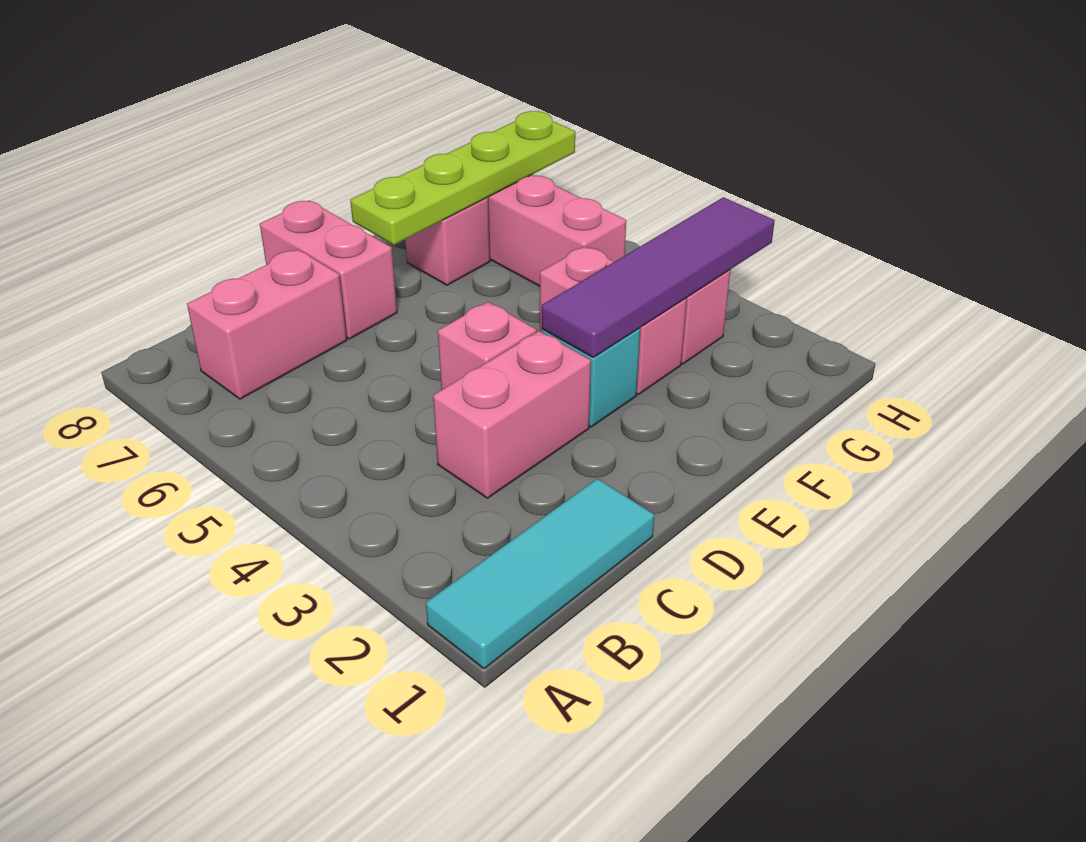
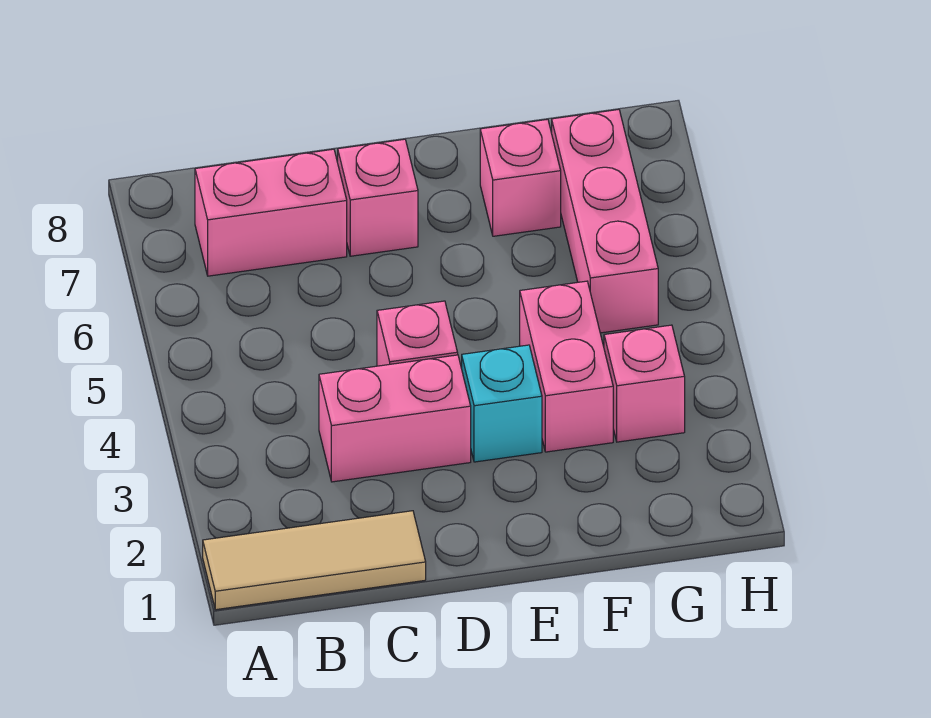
cyan tile A1:C1 level 1 -> tan tile A1:C1 level 1
pink brick D7:D8 level 1 -> pink brick D7 level 1
purple tile E3:H3 level 2 -> none
lime plate E7:H7 level 2 -> none

